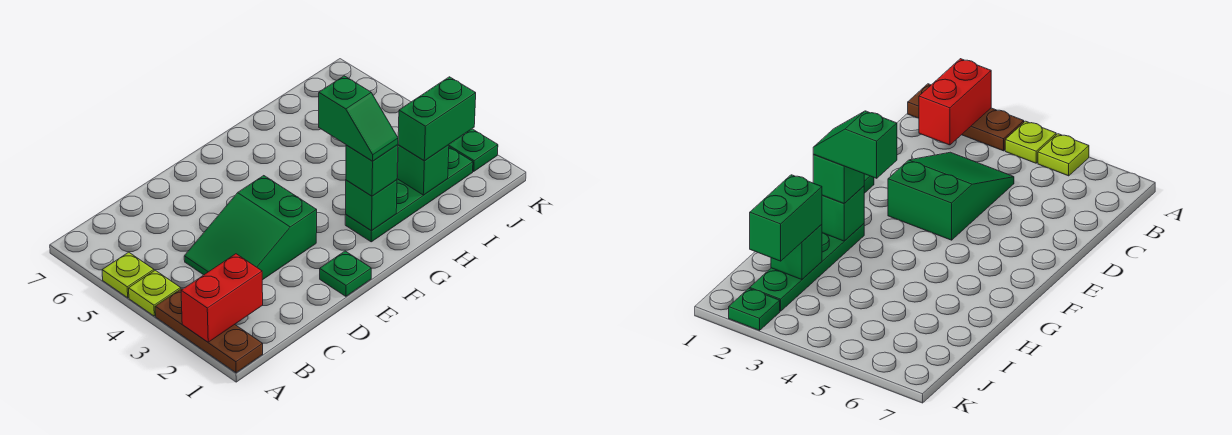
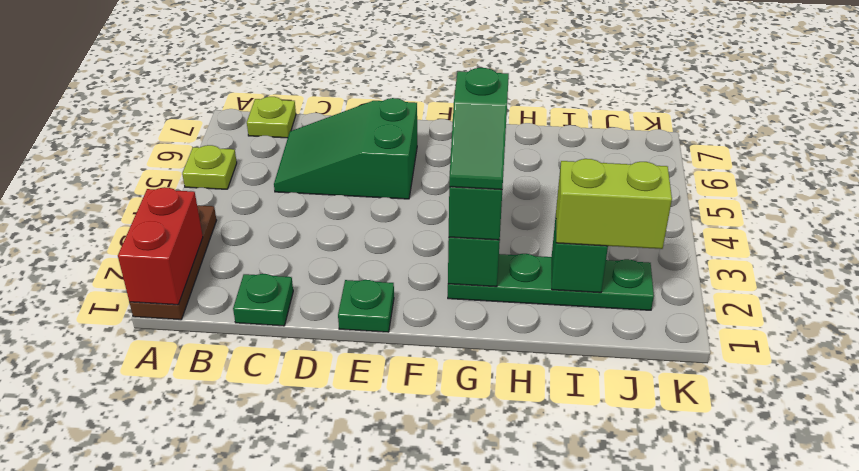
red brick A2:B2 level 2 -> red brick A1:A2 level 2
lime plate A4 level 1 -> lime plate B7 level 1
green slope C3:E4 level 1 top E -> green slope C5:E6 level 1 top E
green brick I2:J2 level 3 -> lime brick I2:J2 level 3
green plate K2 level 1 -> green plate C1 level 1

